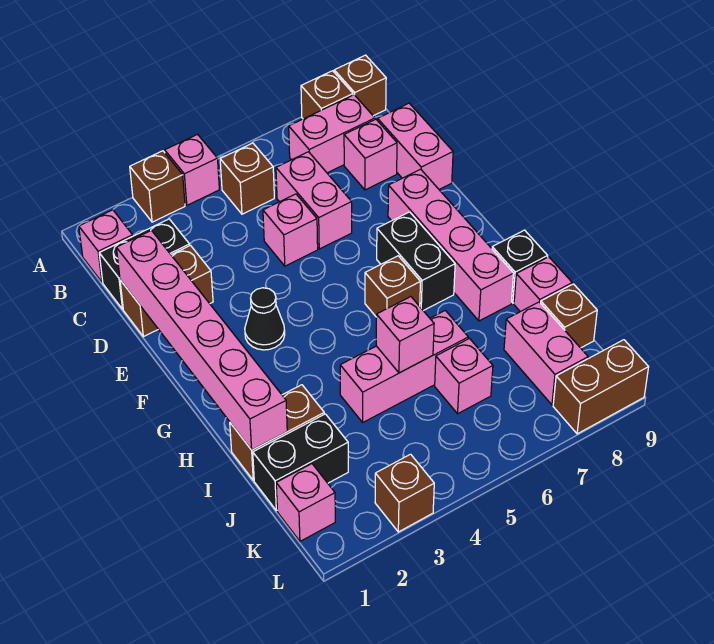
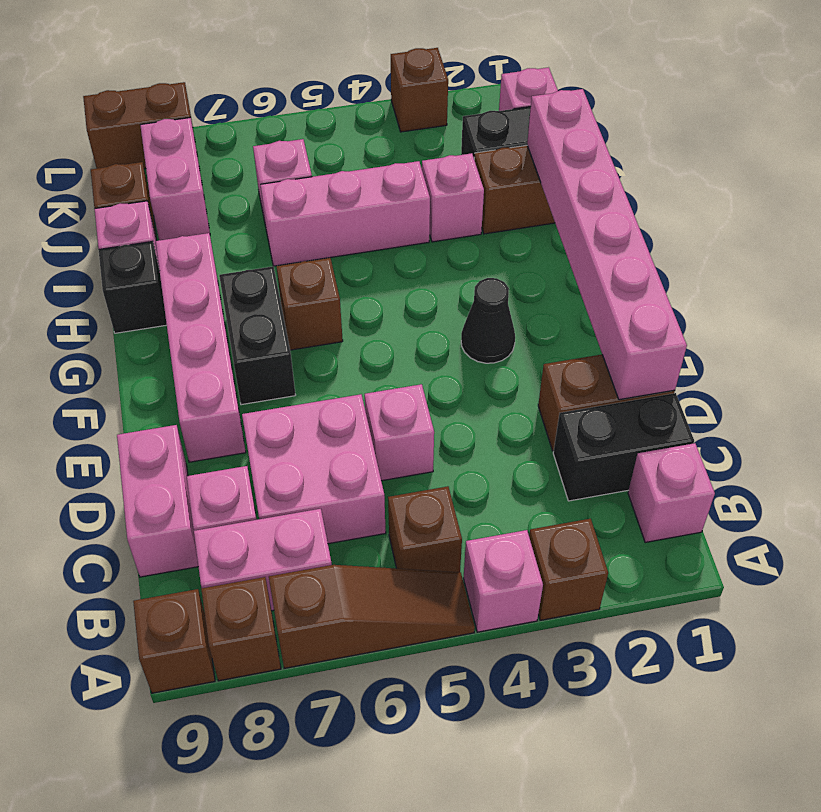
none -> brown slope A5:A7 level 1 top 7
pink brick C6:D6 level 1 -> pink brick C6:D7 level 1
pink brick I5 level 2 -> pink brick I3 level 1

